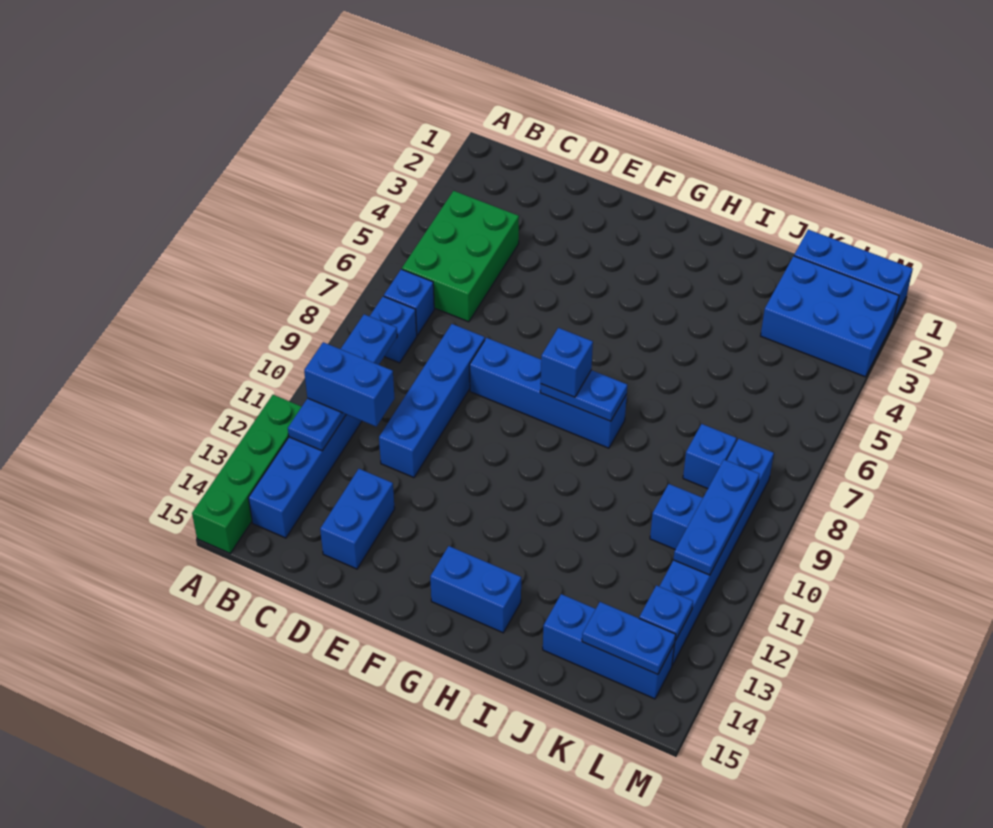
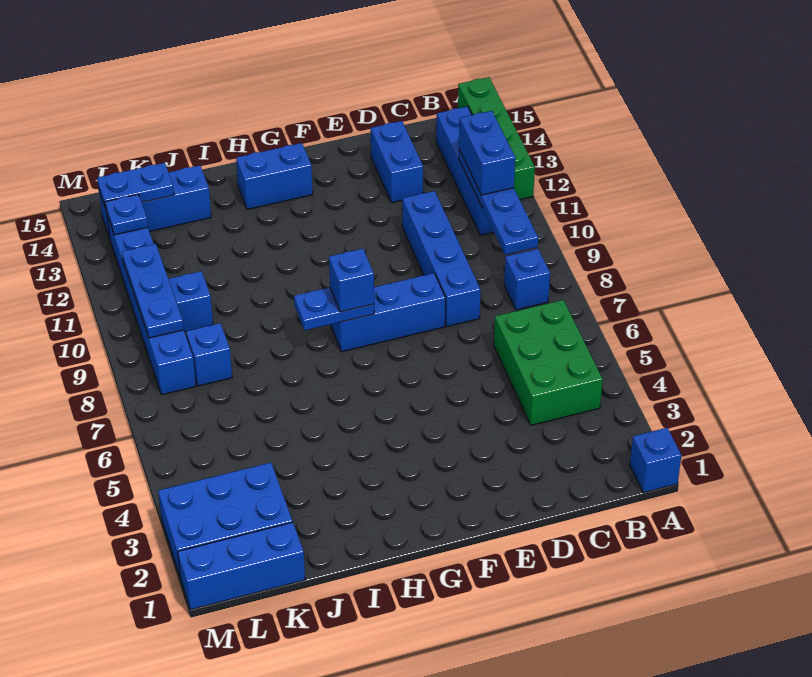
blue brick B7 level 1 -> blue brick A1 level 1
blue brick B11:C11 level 3 -> blue brick B11:B12 level 3
blue brick E8:H8 level 1 -> blue brick E8:G8 level 1

